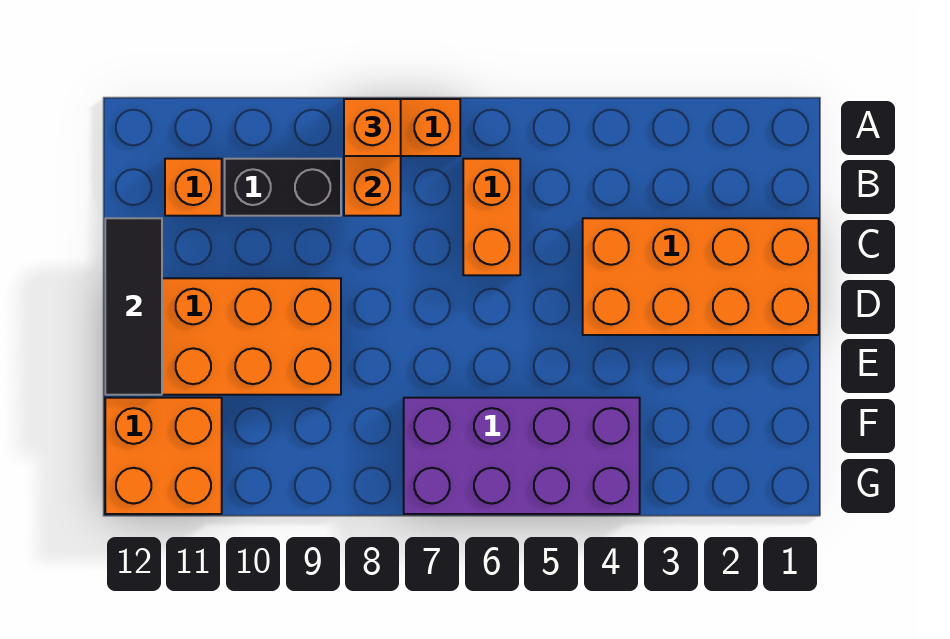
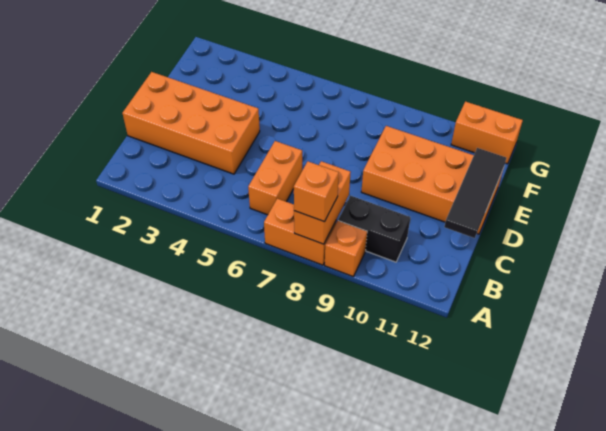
orange brick B11 level 1 -> orange brick A9 level 1
purple brick F4:G7 level 1 -> none
orange brick F11:G12 level 1 -> orange brick G11:G12 level 1

